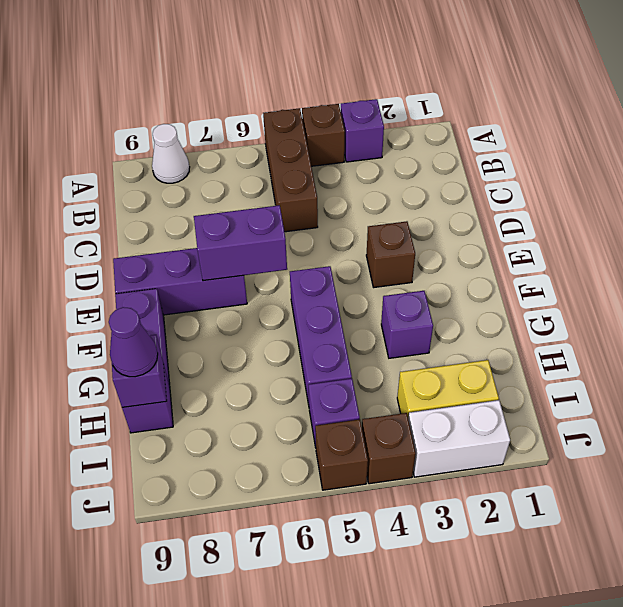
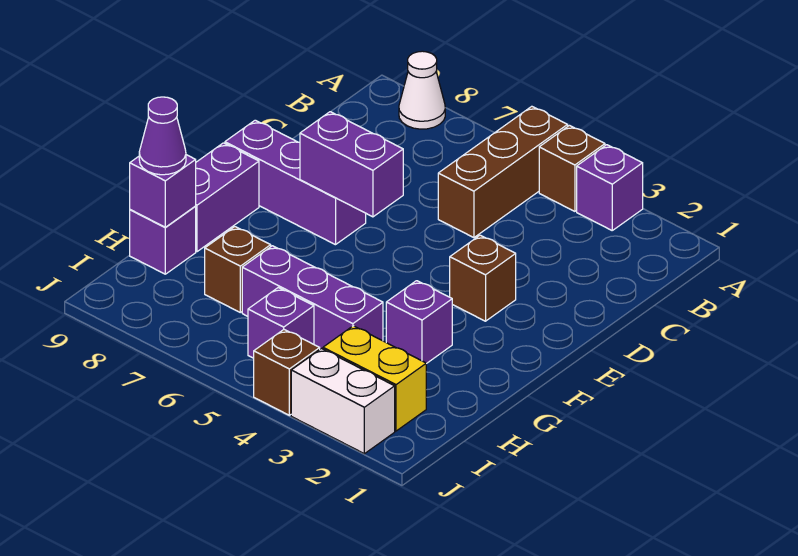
purple brick F5:H5 level 1 -> purple brick H4:H6 level 1
brown brick J5 level 1 -> brown brick H7 level 1

